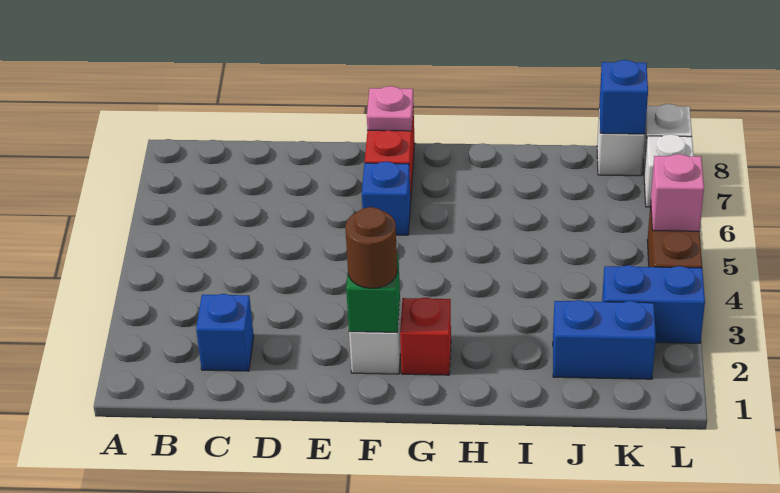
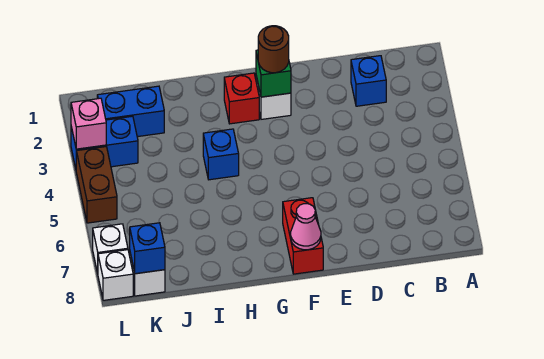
blue brick F6 level 1 -> blue brick H4 level 1
pink plate F8 level 2 -> pink cone F8 level 2
pink brick L5 level 2 -> pink brick L3 level 2

